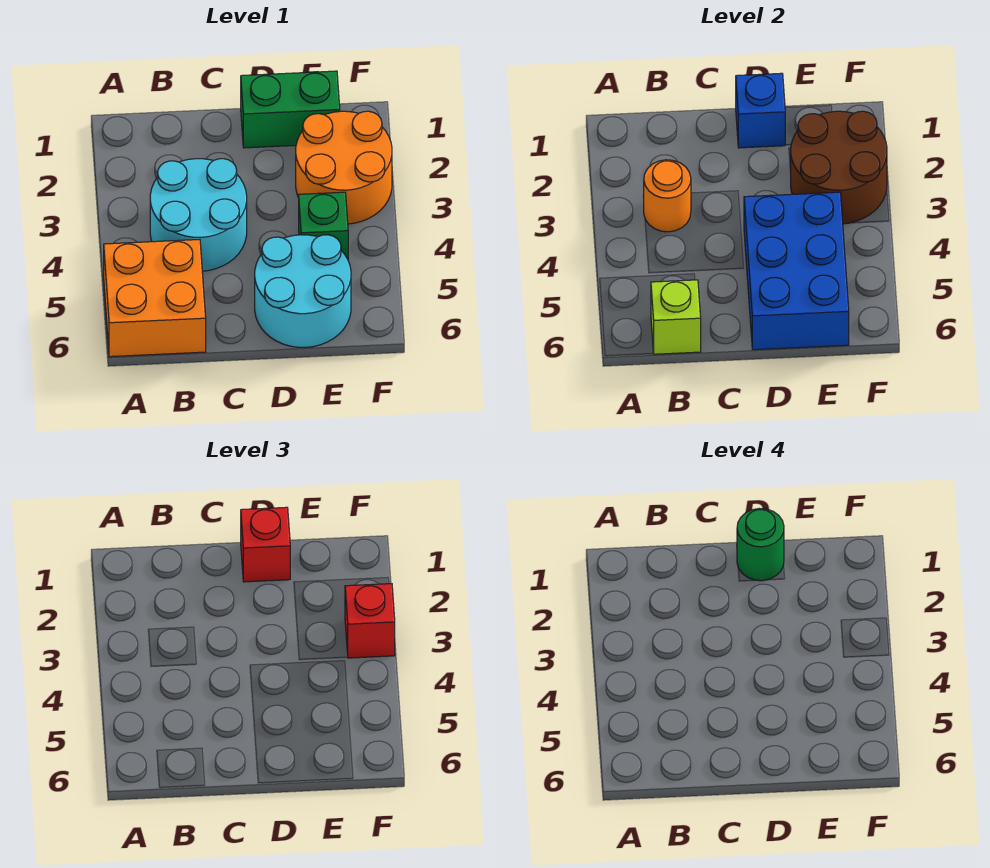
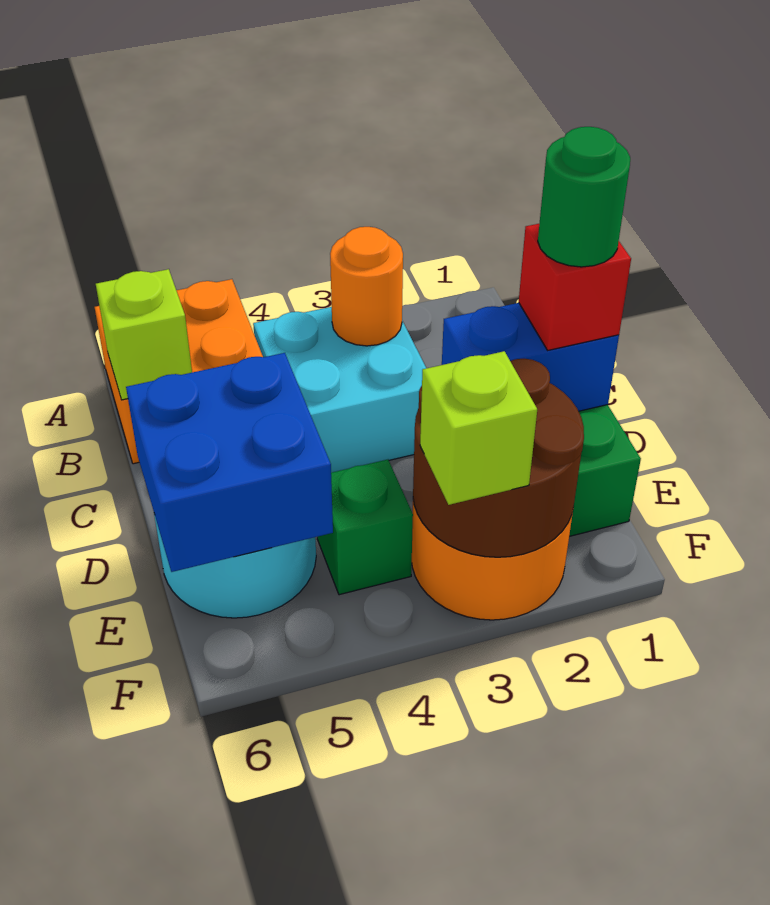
cyan round brick B3:C4 level 1 -> cyan brick B3:C4 level 1
blue brick D1 level 2 -> blue brick D1:D2 level 2
blue brick D4:E6 level 2 -> blue brick D5:E6 level 2
red brick F3 level 3 -> lime brick F3 level 3

